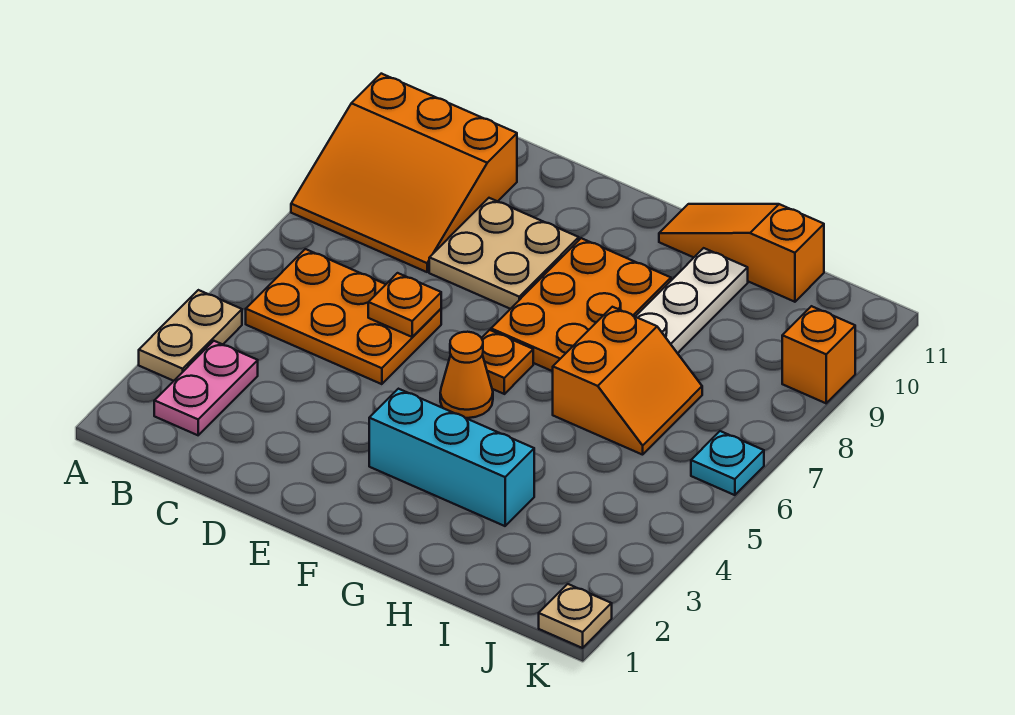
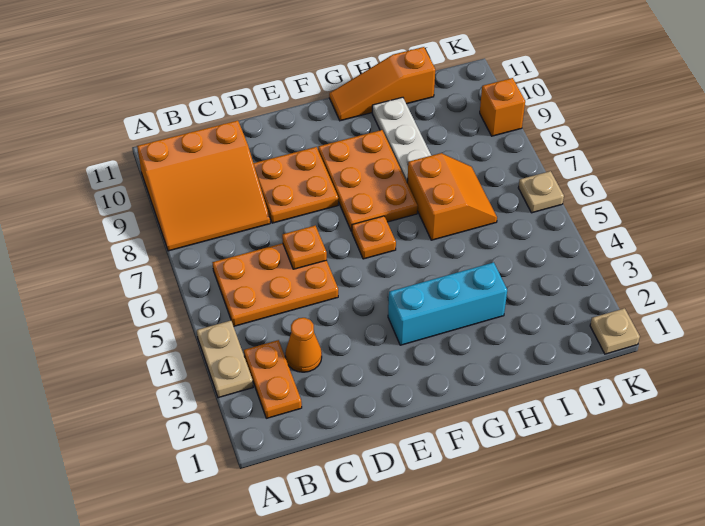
pink plate B2:B3 level 1 -> orange plate B2:B3 level 1
tan plate D8:E9 level 1 -> orange plate D8:E9 level 1
orange cone F5 level 1 -> orange cone C3 level 1
cyan plate K6 level 1 -> tan plate K6 level 1

